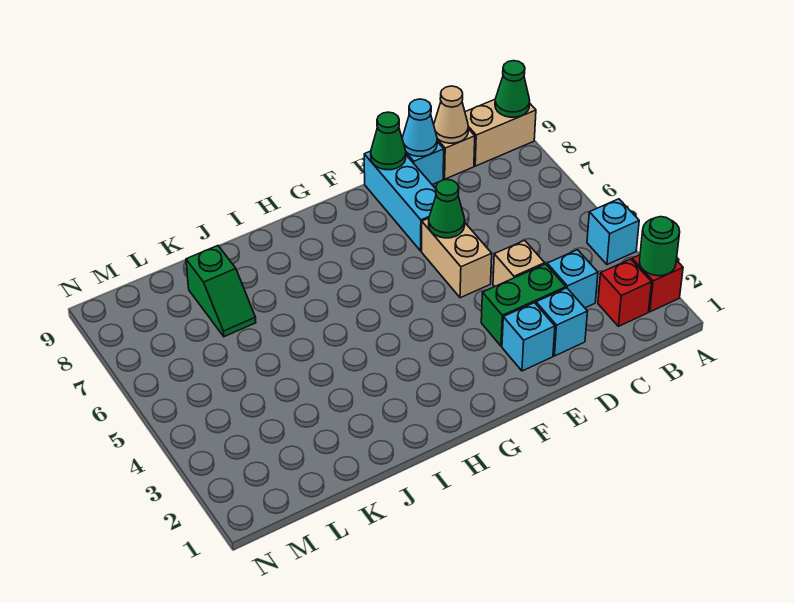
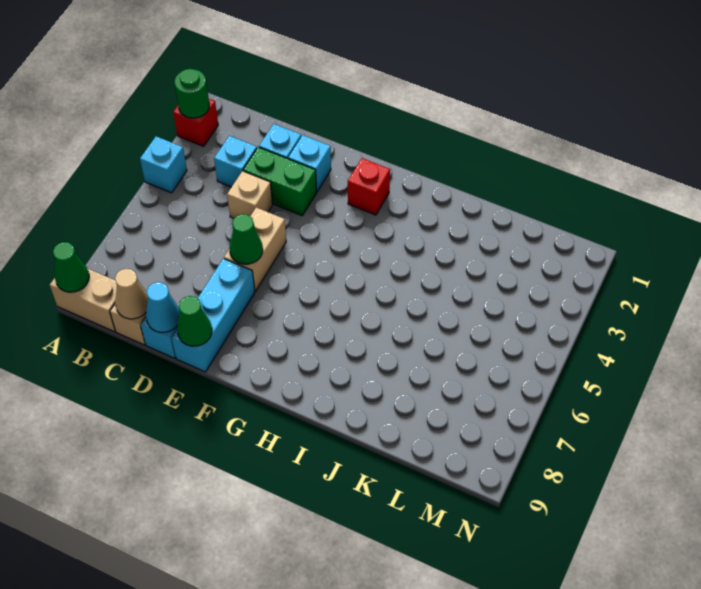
red brick B2 level 1 -> red brick G2 level 1
green slope K7:K8 level 1 top 8 -> none

